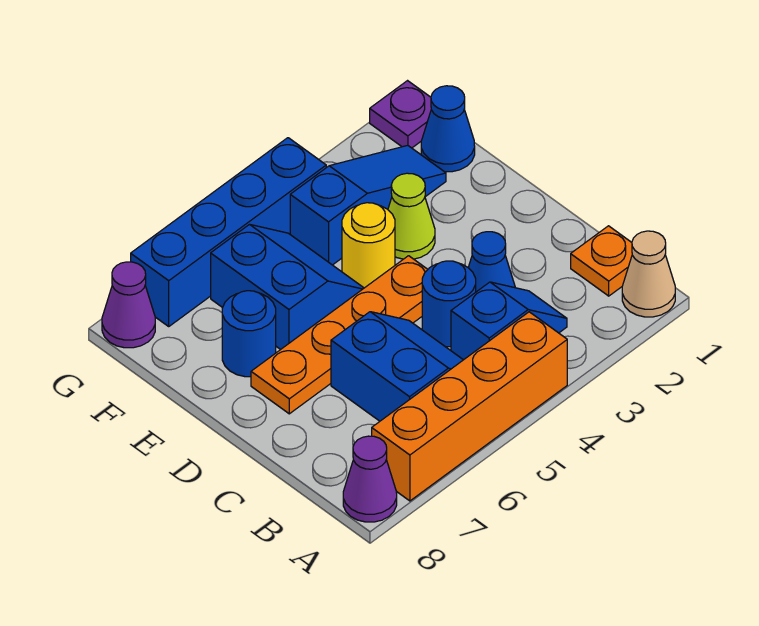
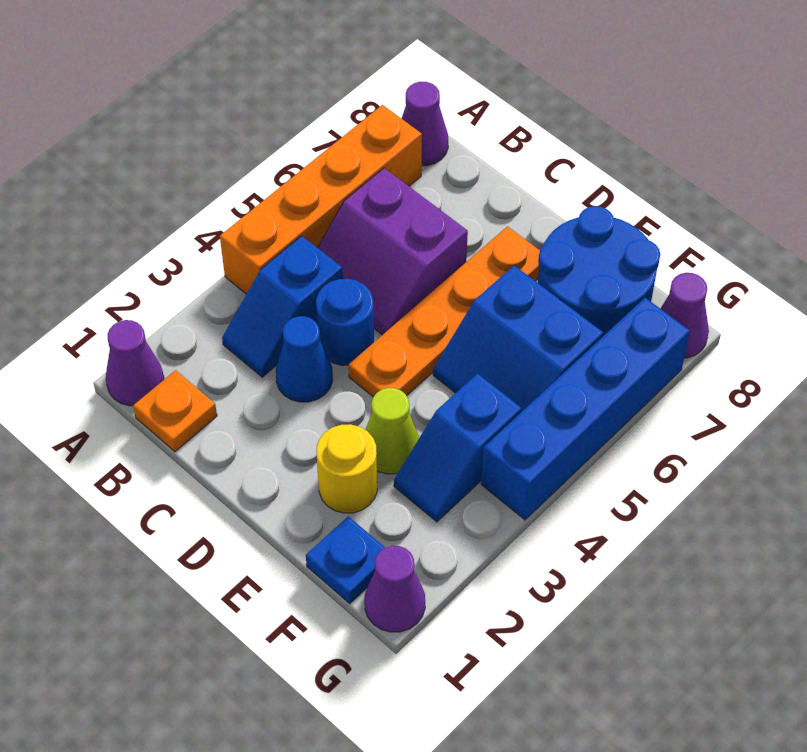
tan cone A1 level 1 -> purple cone A1 level 1
blue slope B5:C6 level 1 top 6 -> purple slope B5:C6 level 1 top 6
yellow round brick E4 level 1 -> yellow round brick E2 level 1
blue round brick E7 level 1 -> blue round brick E7:F8 level 1
blue cone F1 level 1 -> blue plate F1 level 1
blue slope F2:F4 level 1 top 4 -> blue slope F3:F4 level 1 top 4
purple plate G1 level 1 -> purple cone G1 level 1

